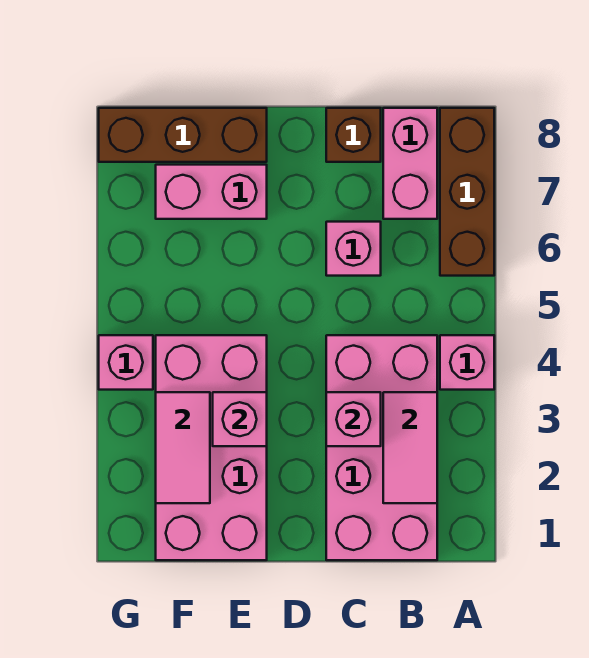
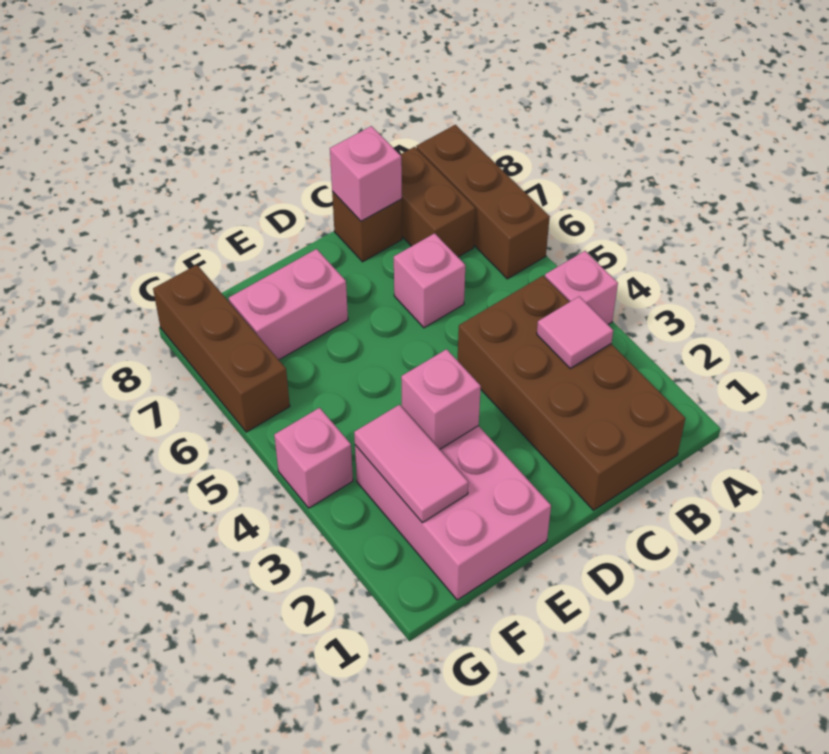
pink brick B1:C4 level 1 -> brown brick B1:C4 level 1
pink tile B2:B3 level 2 -> pink tile B3 level 2
pink brick B7:B8 level 1 -> brown brick B7:B8 level 1
pink brick C3 level 2 -> pink brick C8 level 2
pink brick E1:F4 level 1 -> pink brick E1:F3 level 1
brown brick E8:G8 level 1 -> brown brick G6:G8 level 1

